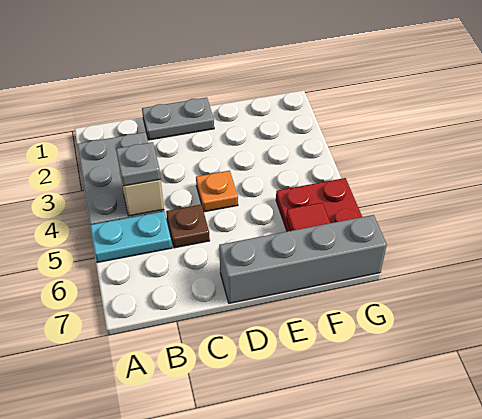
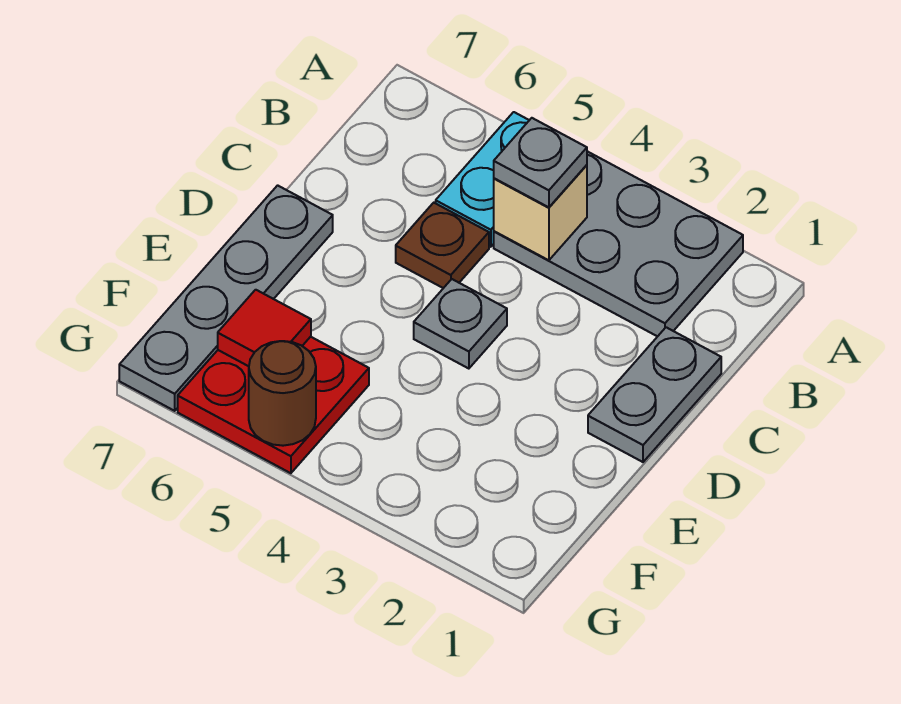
orange plate D4 level 1 -> grey plate D4 level 1
grey brick D7:G7 level 1 -> grey plate D7:G7 level 1
none -> brown round brick G5 level 2

